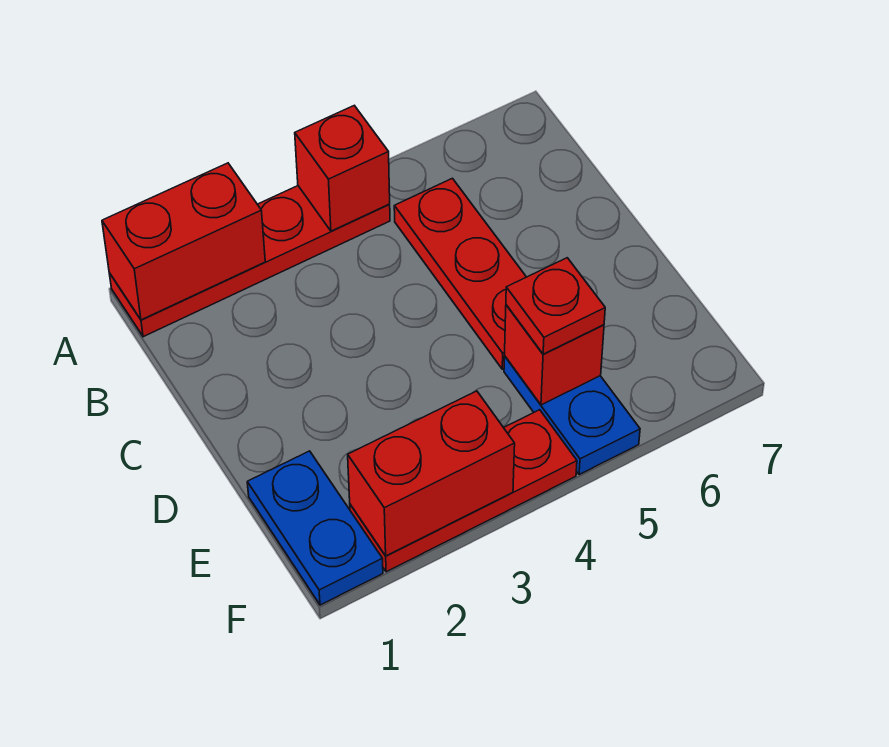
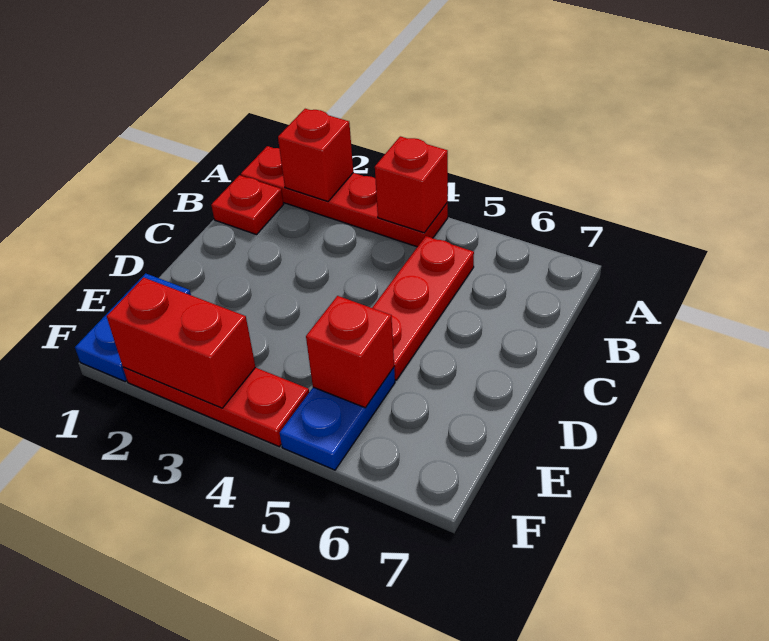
red brick A1:A2 level 2 -> red brick A2 level 2
red plate E5 level 3 -> red plate B1 level 1

